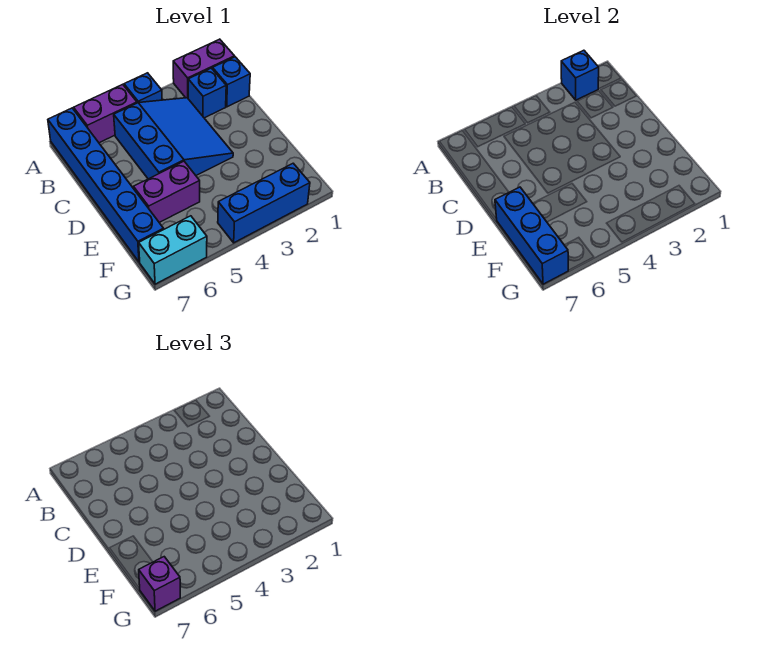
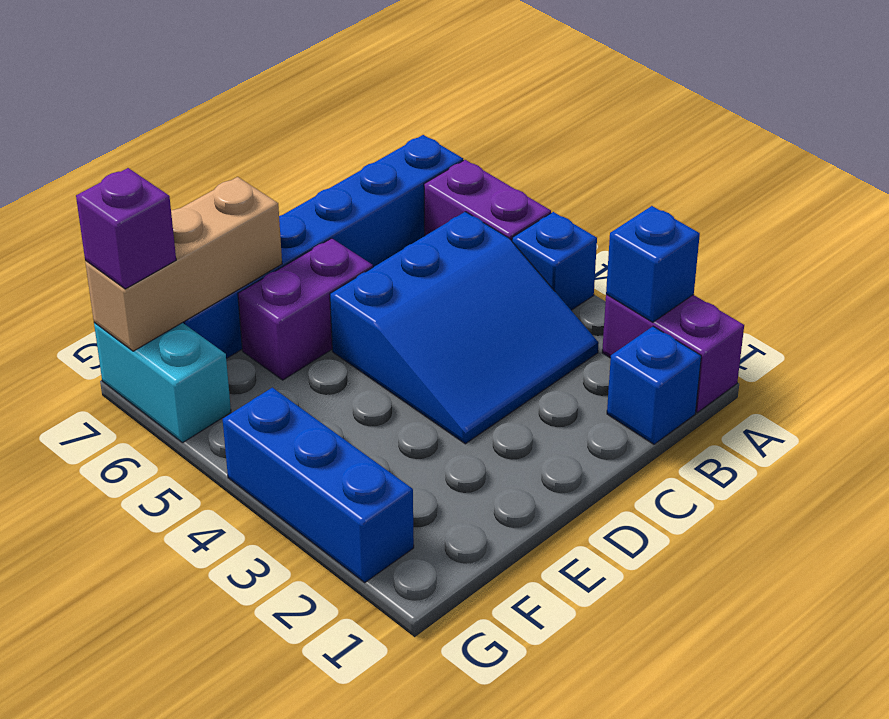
blue brick B2 level 1 -> none
purple brick E5:E6 level 1 -> purple brick D6:E6 level 1
blue brick E7:G7 level 2 -> tan brick E7:G7 level 2

